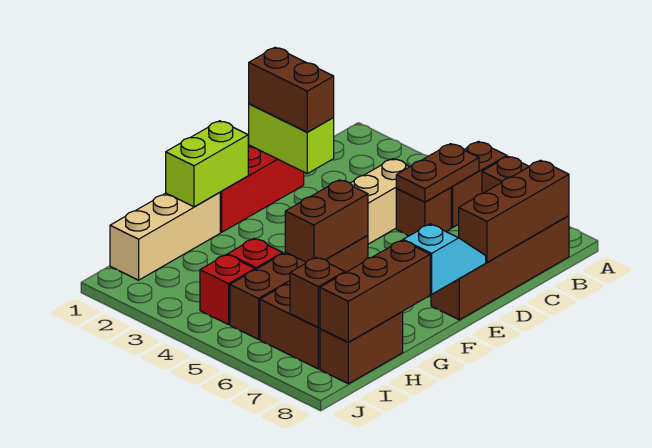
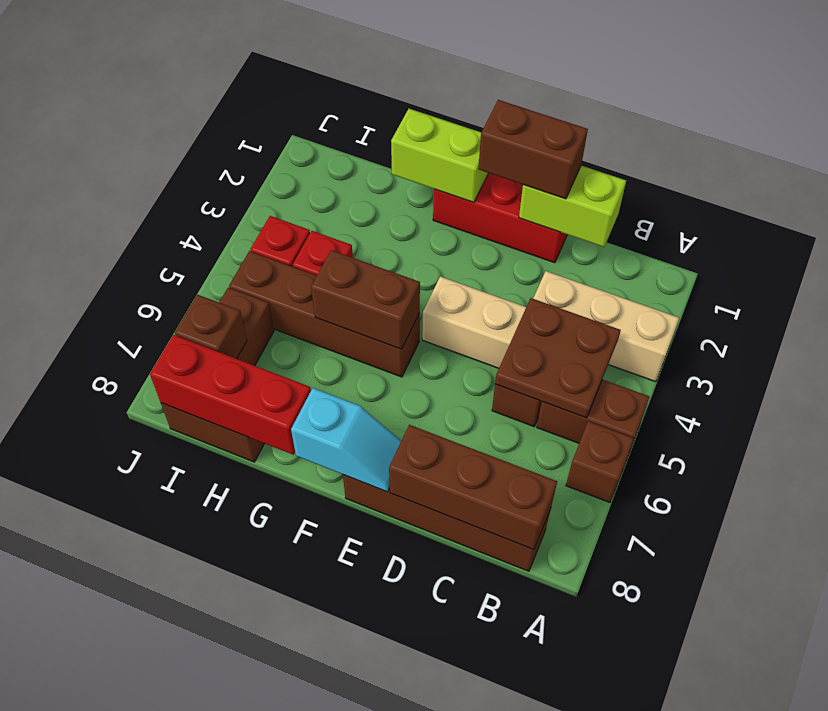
brown plate B5:C5 level 2 -> brown plate B4:C5 level 2
lime brick D1:D2 level 2 -> lime brick C1:D1 level 2
brown brick D1:D2 level 3 -> brown brick D1:E1 level 3
tan brick G1:I1 level 1 -> tan brick A3:C3 level 1
brown brick G8:I8 level 2 -> red brick G8:I8 level 2

